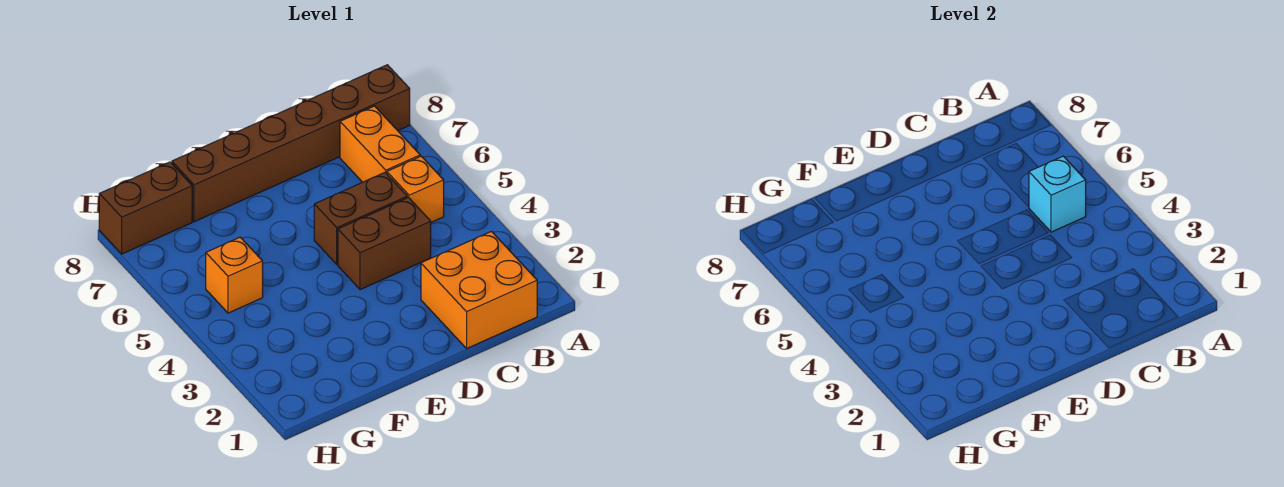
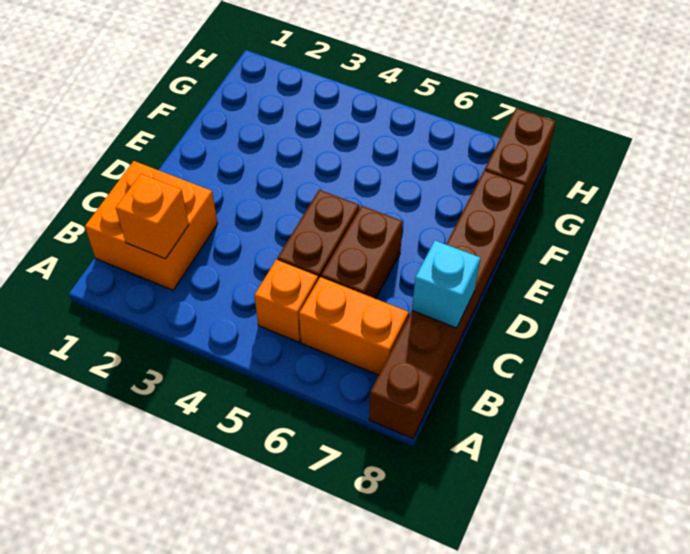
cyan brick B5 level 2 -> cyan brick C8 level 2
brown brick C4:D4 level 1 -> brown brick C6:D6 level 1
orange brick G5 level 1 -> orange brick B2 level 2

